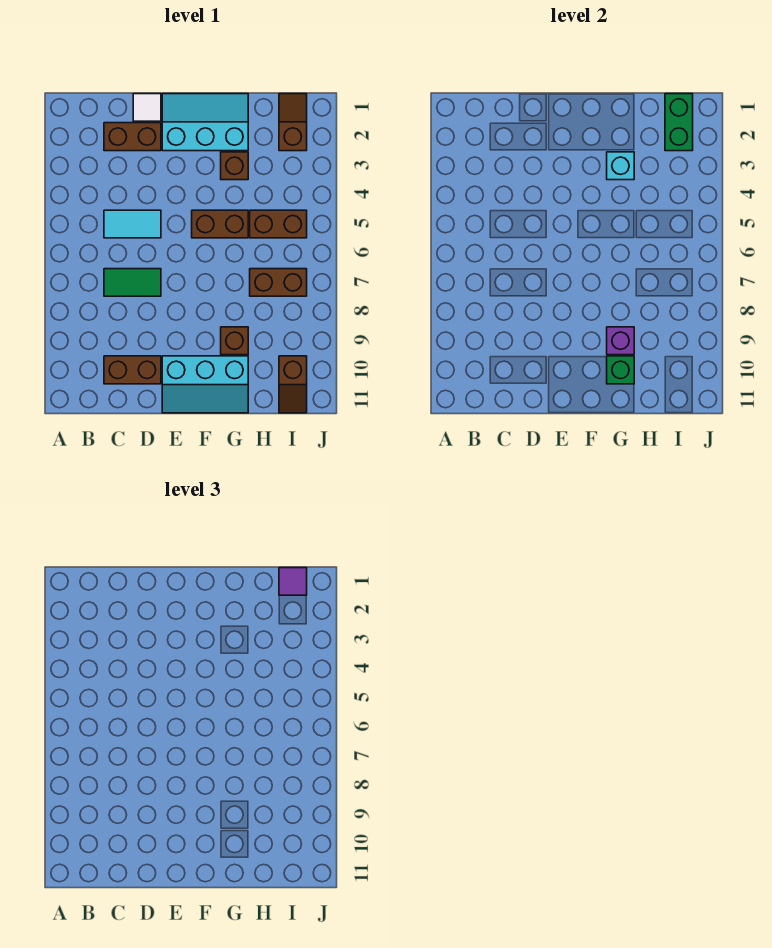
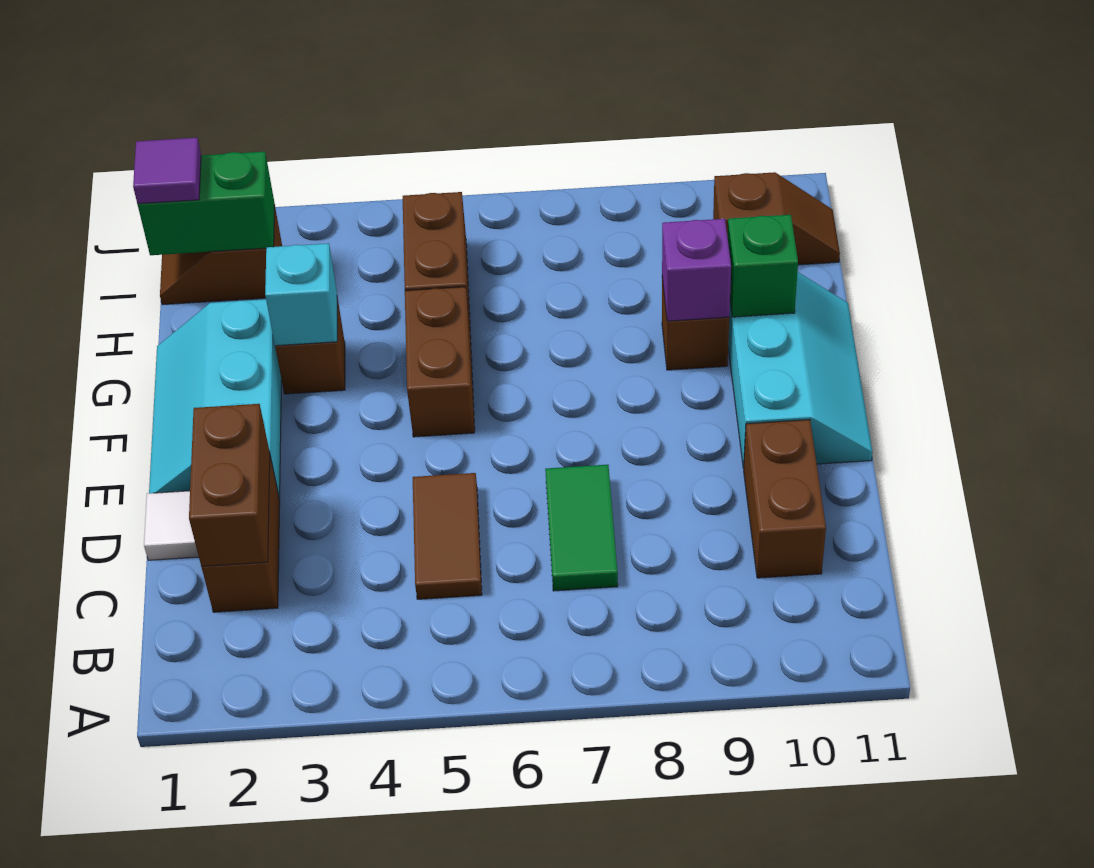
cyan tile C5:D5 level 1 -> brown tile C5:D5 level 1
brown brick H7:I7 level 1 -> brown brick C2:D2 level 2

